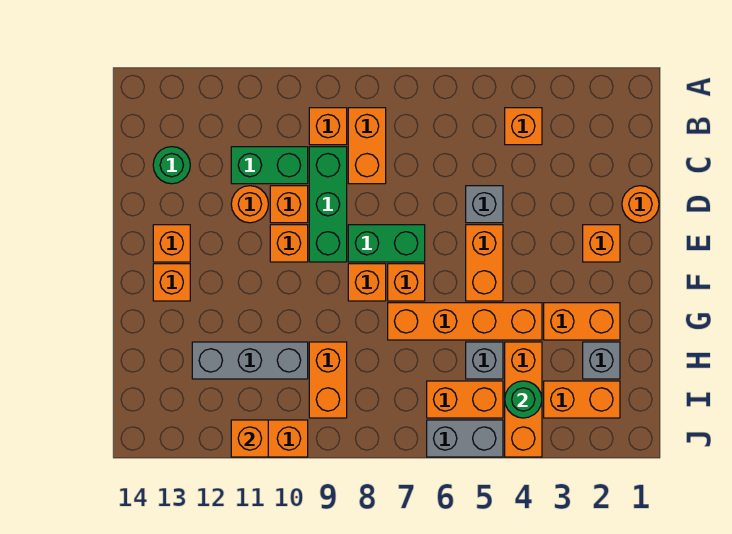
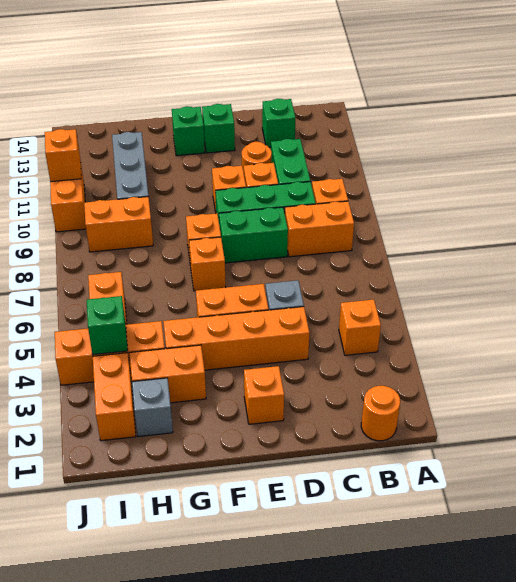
green round brick C13 level 1 -> green brick C13 level 1
orange round brick D1 level 1 -> orange round brick B1 level 1
green brick E7:E8 level 1 -> green brick D8:E8 level 1
orange brick E13 level 1 -> green brick E13 level 1
orange brick F13 level 1 -> green brick F13 level 1
orange brick G2:G3 level 1 -> orange brick G3:H3 level 1
orange brick G4:G7 level 1 -> orange brick D4:G4 level 1
grey brick H5 level 1 -> none
green round brick I4 level 2 -> green brick I4 level 2
grey brick J5:J6 level 1 -> none

